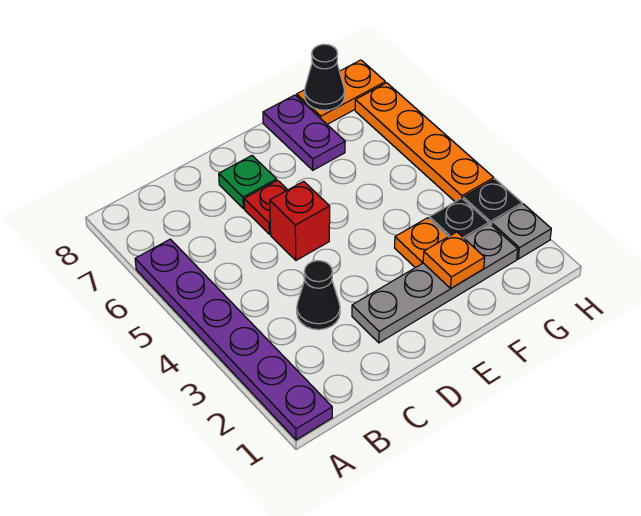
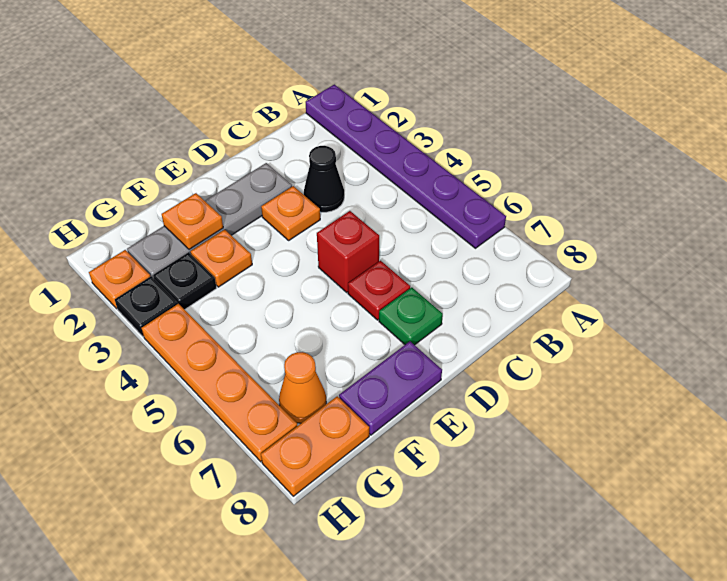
none -> orange plate D3 level 1
purple plate F7:F8 level 1 -> purple plate E8:F8 level 1
none -> orange cone G7 level 1
black cone G8 level 2 -> none
grey plate H2 level 1 -> orange plate H2 level 1

